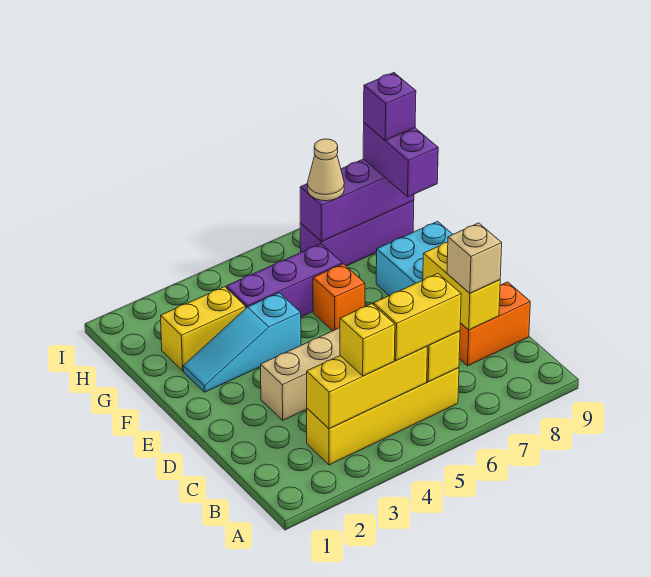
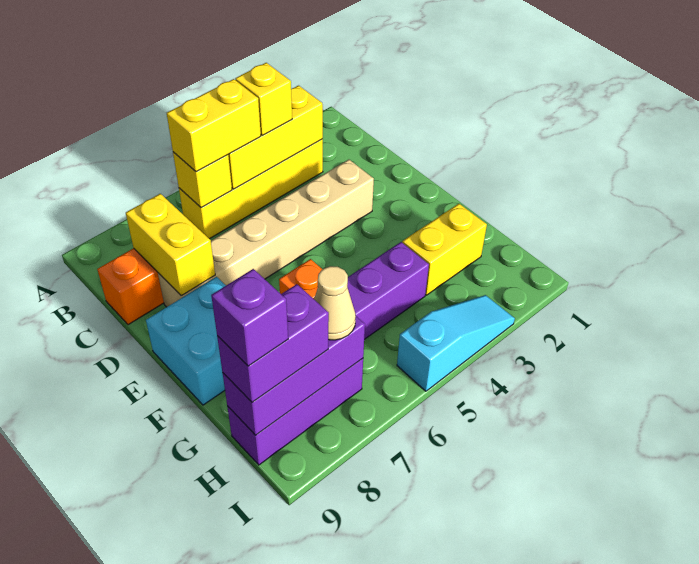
tan brick C8 level 3 -> none
cyan slope F2:F4 level 1 top 4 -> cyan slope I3:I5 level 1 top 5
purple brick G9:H9 level 3 -> purple brick H8:H9 level 3

